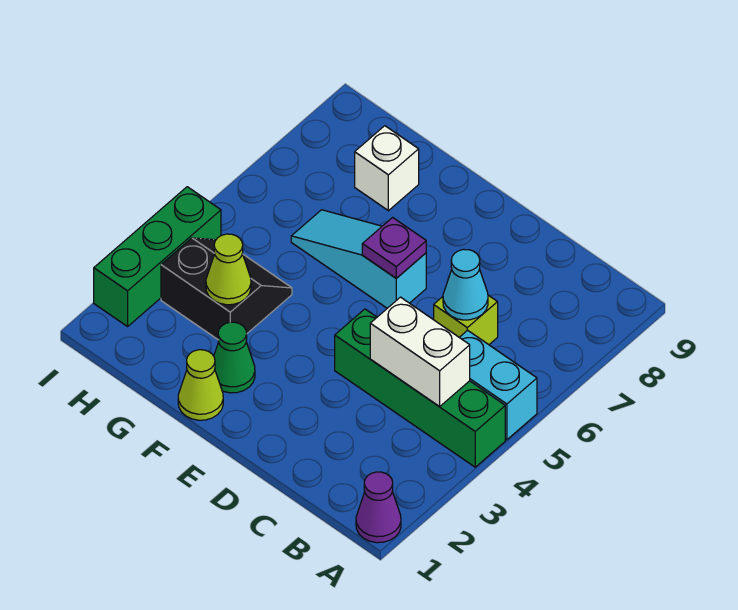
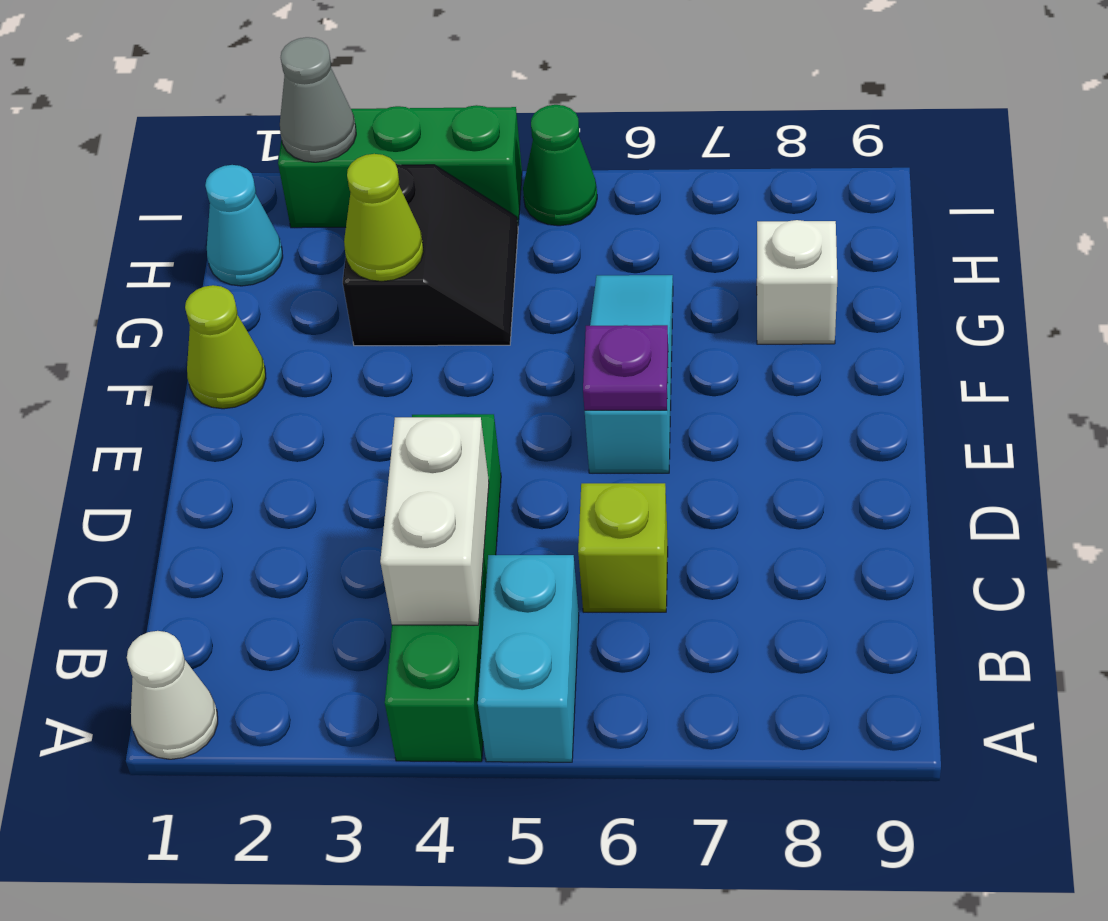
purple cone A1 level 1 -> white cone A1 level 1
cyan cone C6 level 2 -> cyan cone H1 level 1
green cone F2 level 1 -> green cone I5 level 1
none -> grey cone I2 level 2

